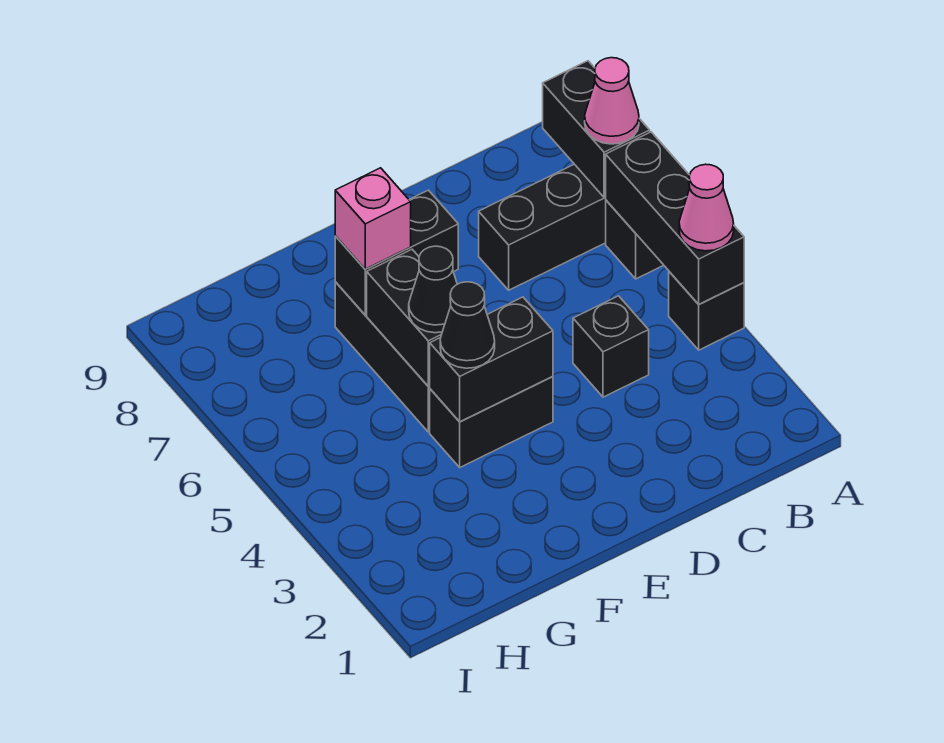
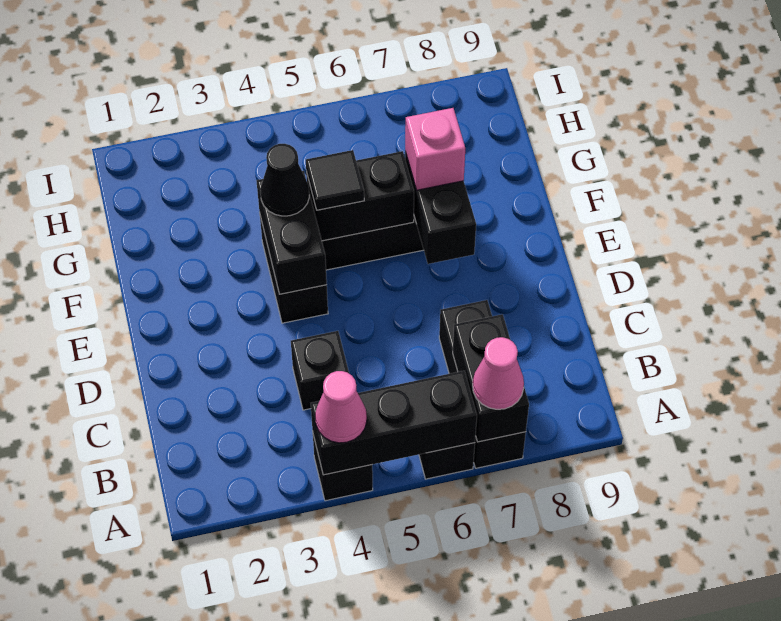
black brick A7:A8 level 2 -> black brick A7:B7 level 2
black cone F5 level 3 -> black tile F5 level 3

